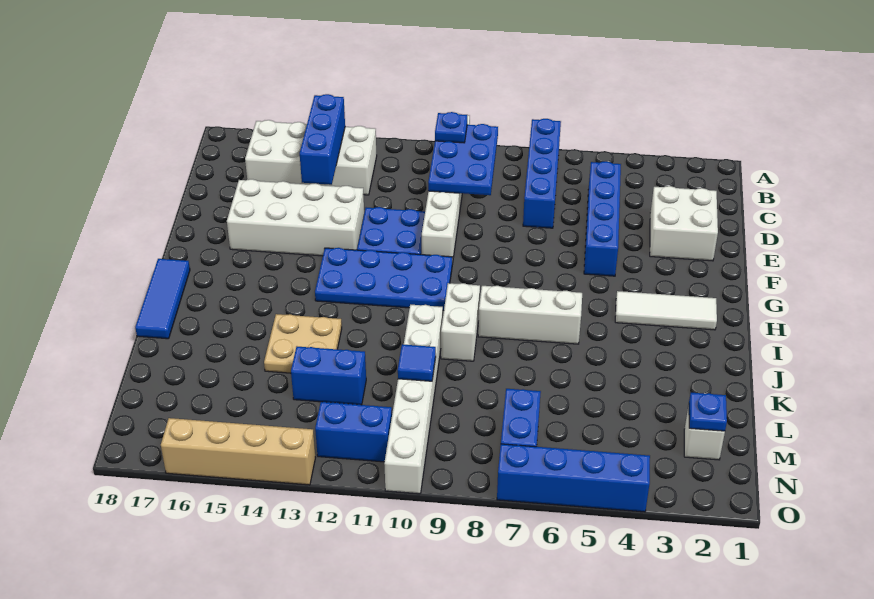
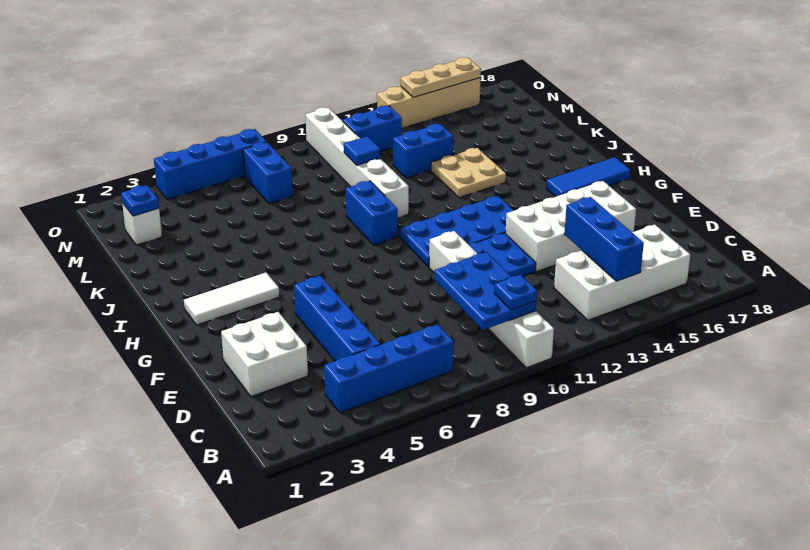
blue brick A7:D7 level 1 -> blue brick B4:B7 level 1
blue tile H18:J18 level 1 -> blue tile H16:H18 level 1
white brick I6:I8 level 1 -> none
white brick I9:J9 level 1 -> blue brick I9:J9 level 1
none -> tan plate O14:O16 level 2

